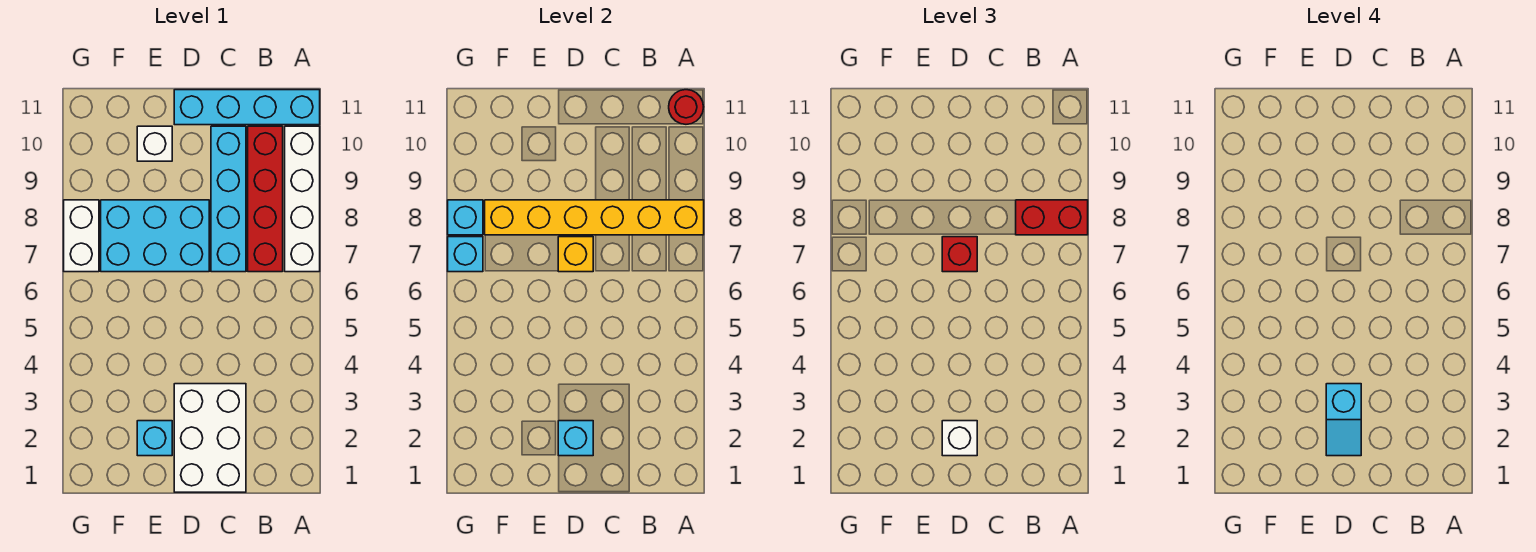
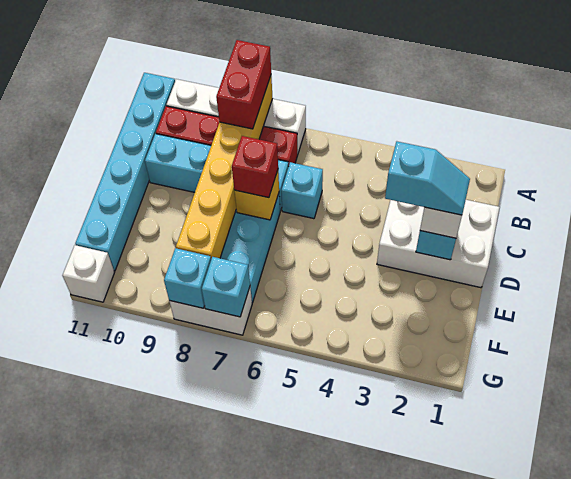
cyan brick A11:D11 level 1 -> cyan brick A11:F11 level 1
red round brick A11 level 2 -> none
cyan brick E2 level 1 -> cyan brick C6 level 1
white brick E10 level 1 -> white brick G11 level 1

